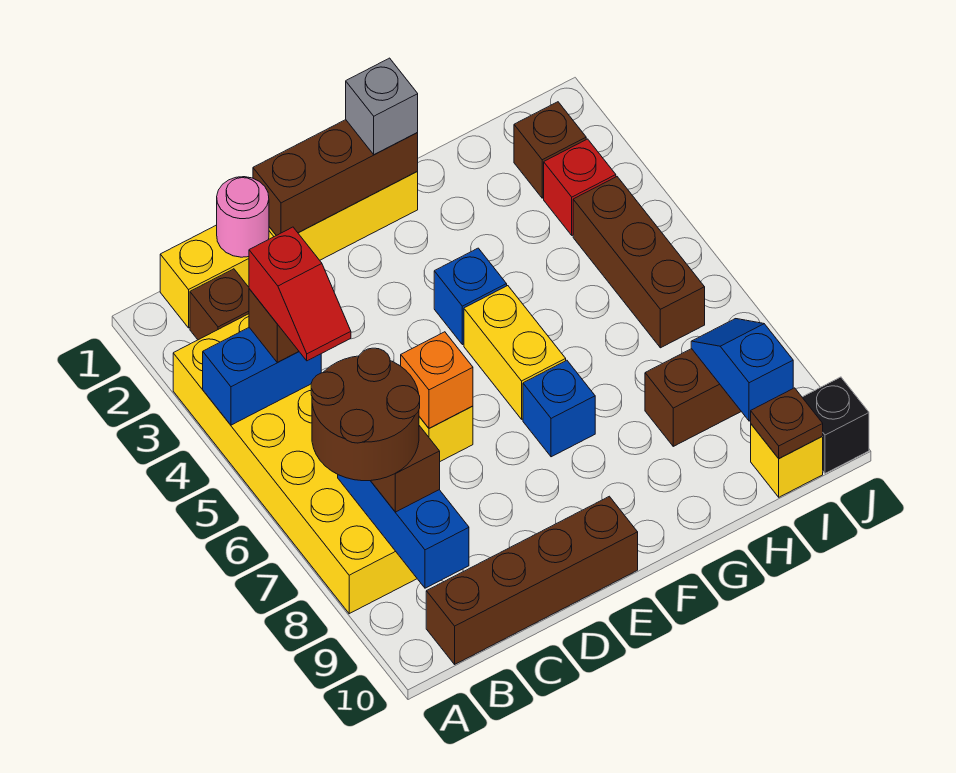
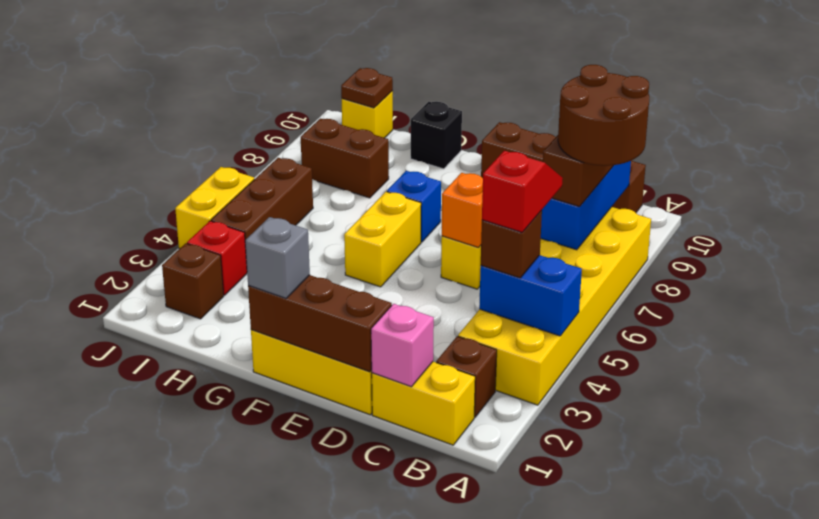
pink round brick C1 level 2 -> pink brick C1 level 2
blue brick F4 level 1 -> none
blue slope I8:I9 level 2 top 9 -> none
none -> yellow brick J4:J5 level 1
black brick J10 level 1 -> black brick G10 level 1

